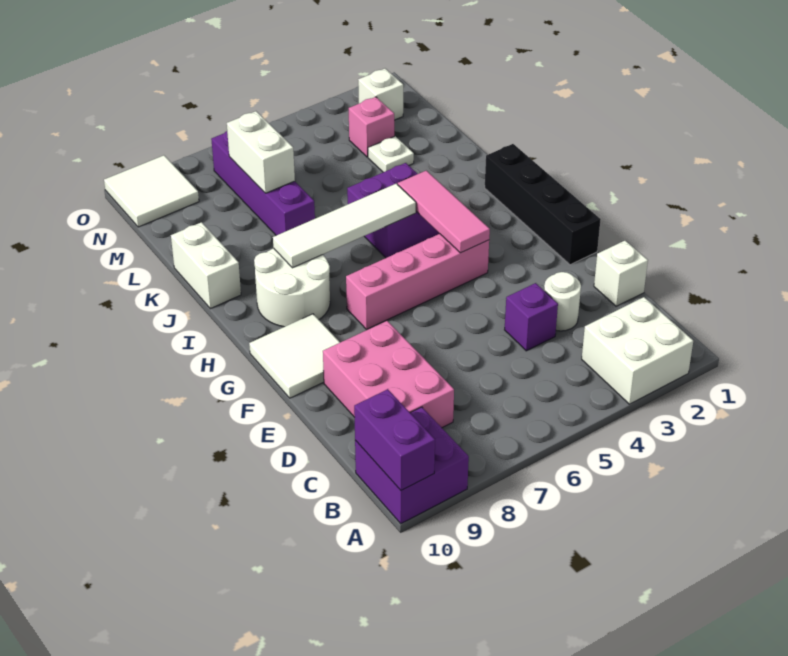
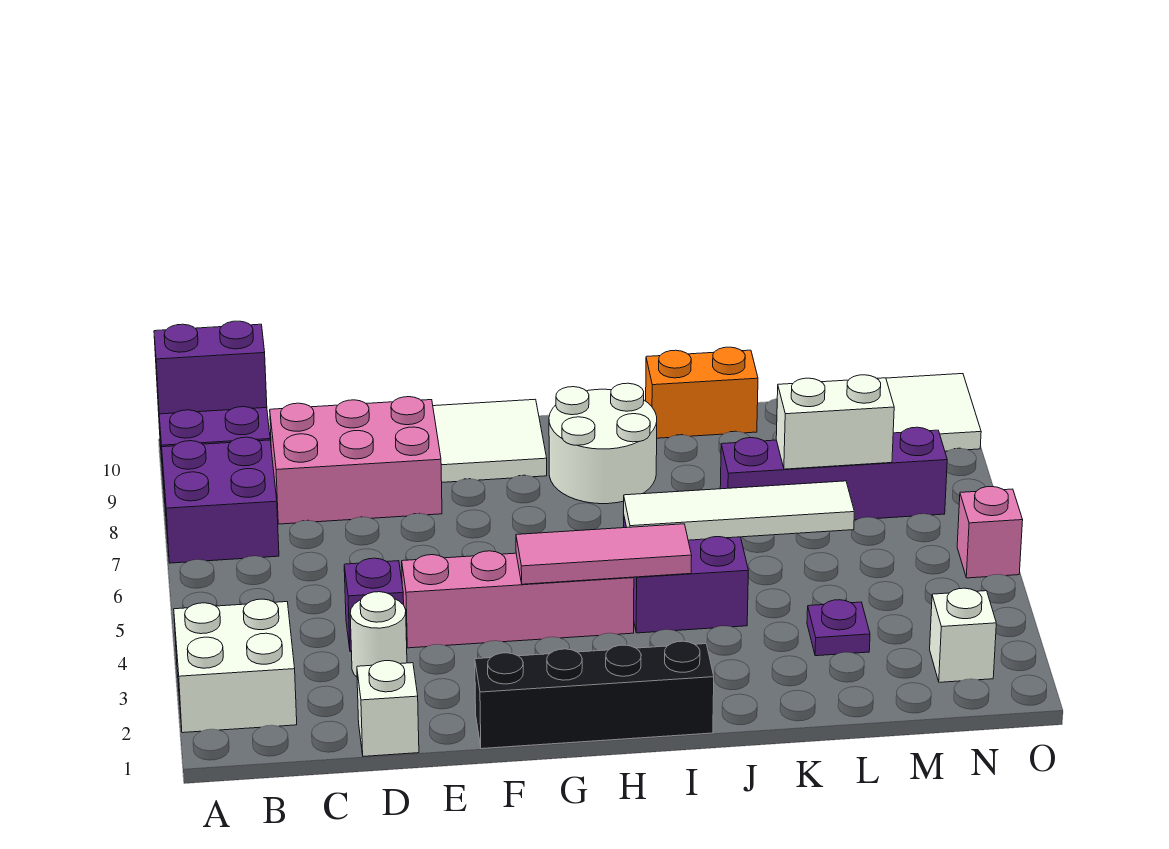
none -> purple brick A7:B8 level 1
pink brick G4:G7 level 1 -> pink brick E4:H4 level 1
white tile I5:I8 level 2 -> white tile I5:L5 level 2
white brick J10:K10 level 1 -> orange brick J10:K10 level 1
white plate L3 level 1 -> purple plate L3 level 1
pink brick M3 level 1 -> pink brick O5 level 1

